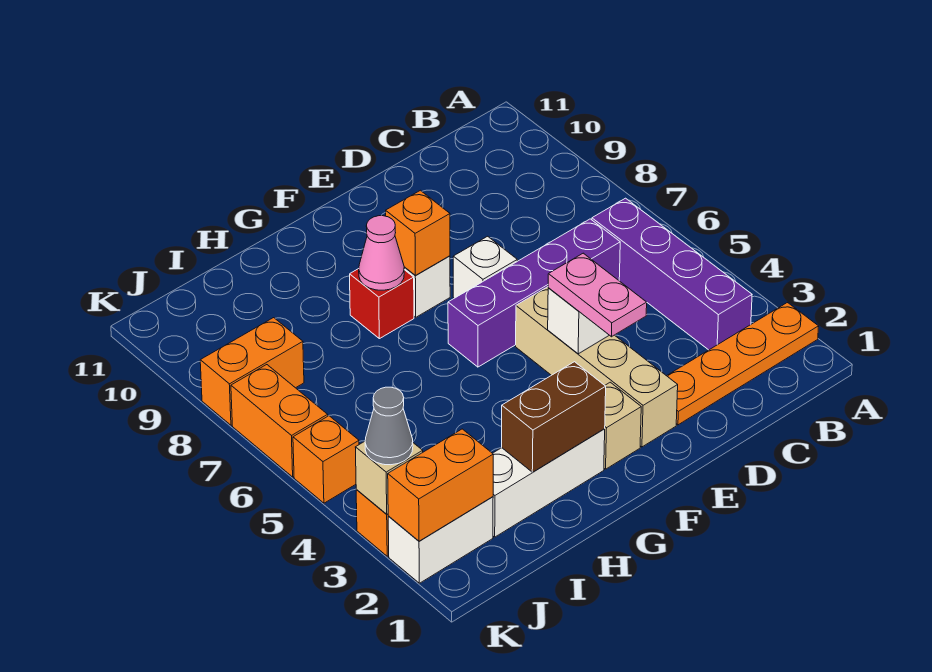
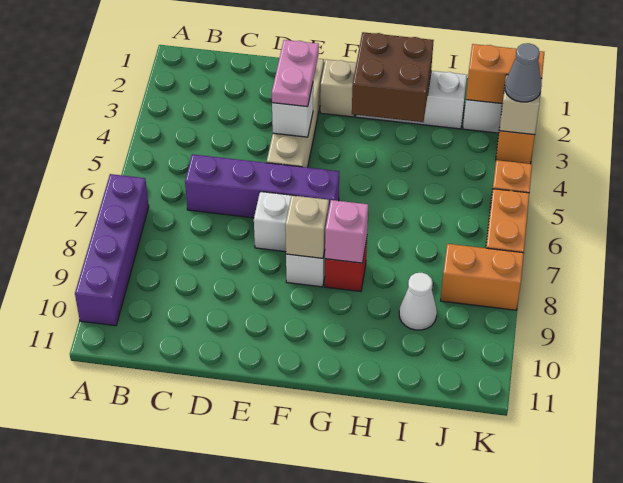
orange plate A2:D2 level 1 -> none
purple brick B3:B6 level 1 -> purple brick A7:A10 level 1
orange brick F8 level 2 -> tan brick F8 level 2
brown brick G2:H2 level 2 -> brown brick G2:H3 level 2
pink cone G8 level 2 -> pink brick G8 level 2
none -> white cone I9 level 1

